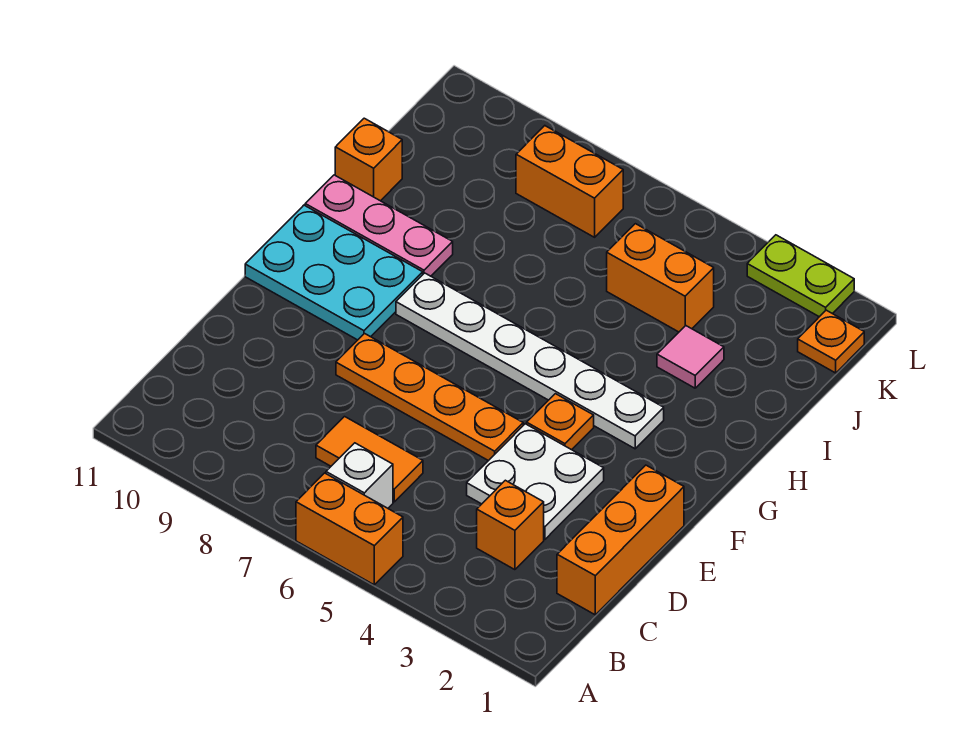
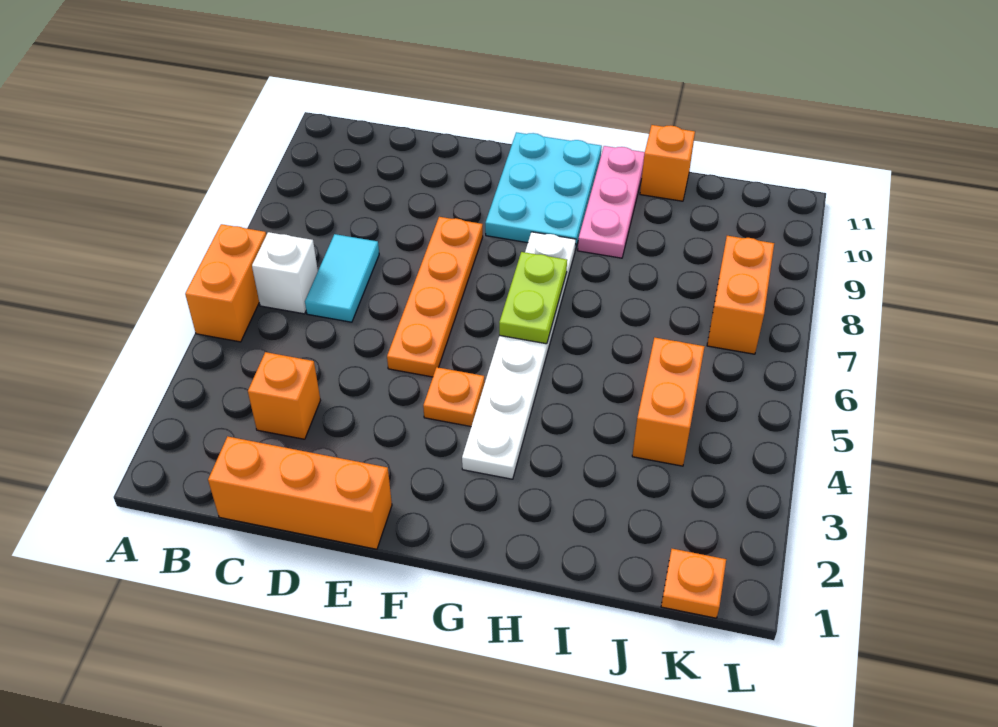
orange tile C6:C7 level 1 -> cyan tile C6:C7 level 1
white plate D3:E4 level 1 -> none
pink tile I3 level 1 -> none
lime plate L2:L3 level 1 -> lime plate G6:G7 level 2

